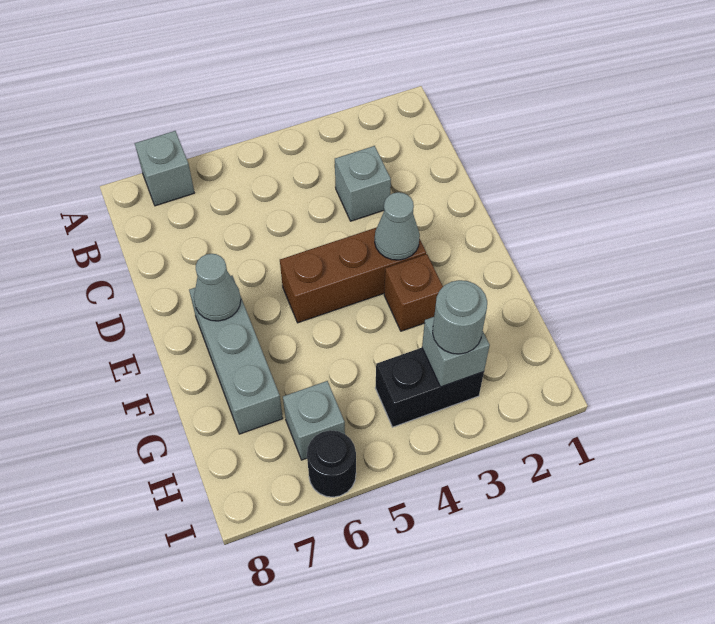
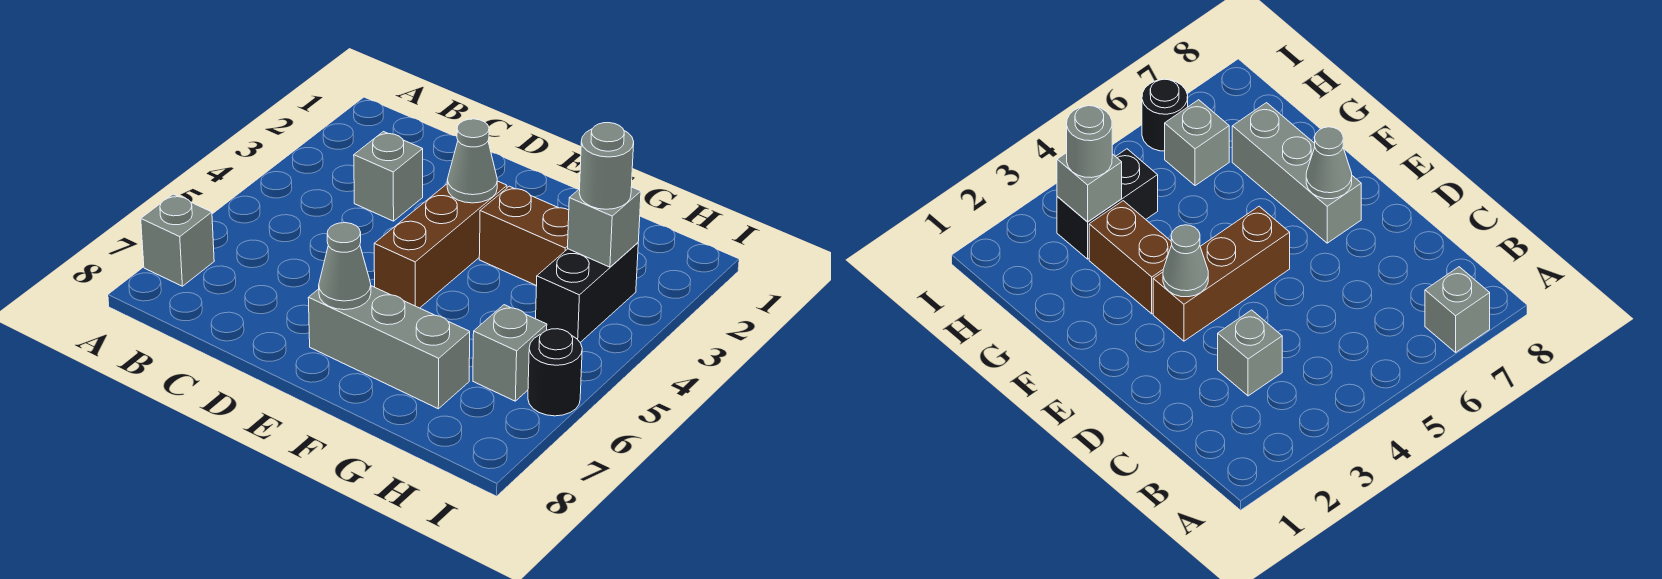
brown brick F3 level 1 -> brown brick F3:G3 level 1

